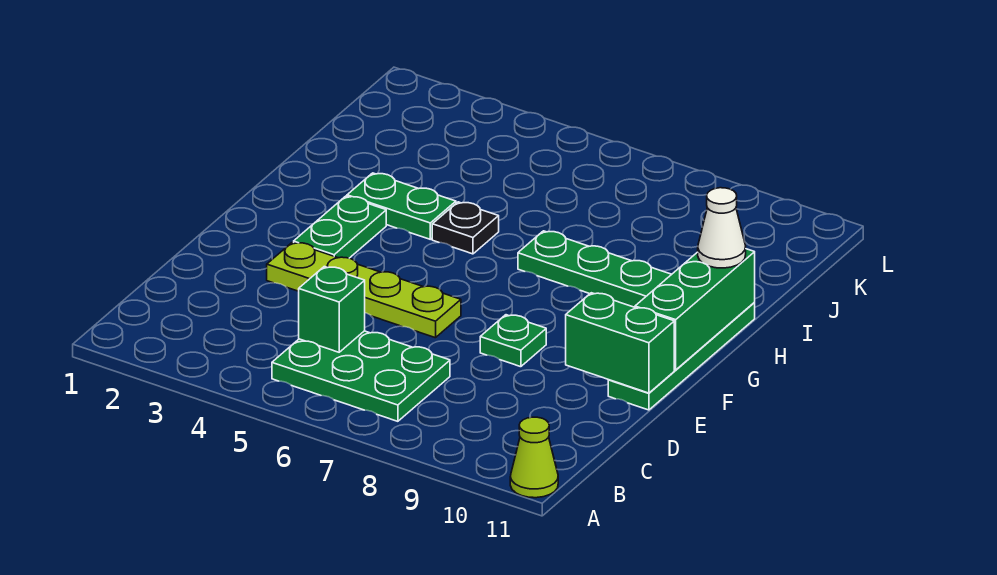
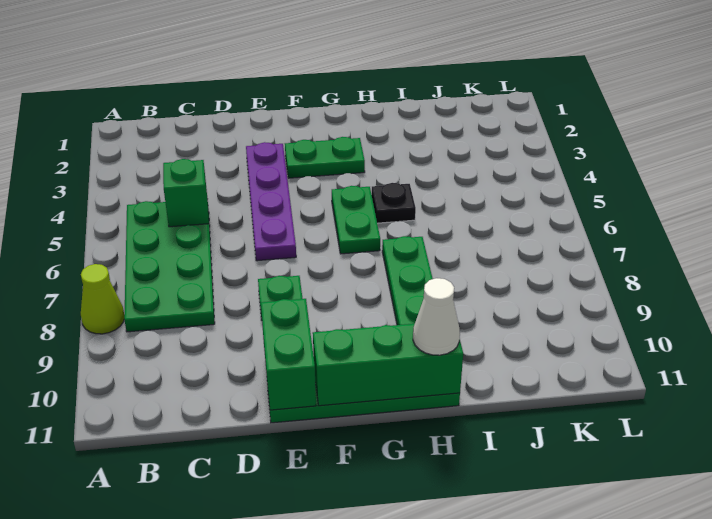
lime cone A11 level 1 -> lime cone A8 level 1
green plate B5:C7 level 1 -> green plate B5:C8 level 1
lime plate E3:E6 level 1 -> purple plate E3:E6 level 1
green plate H3:H4 level 1 -> green plate G5:G6 level 1

